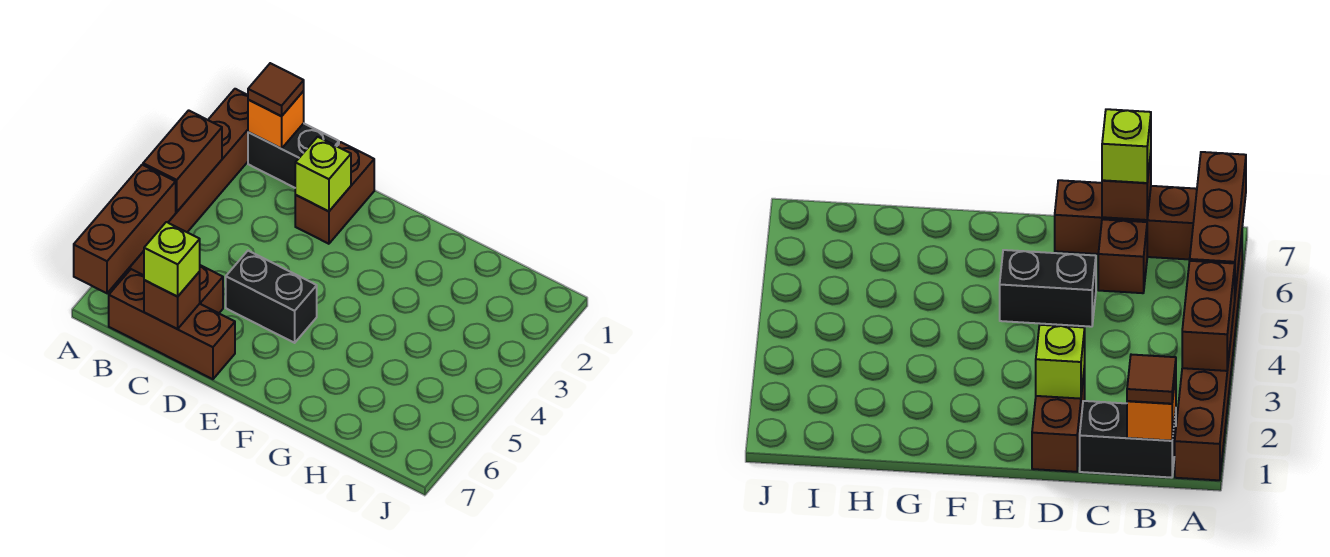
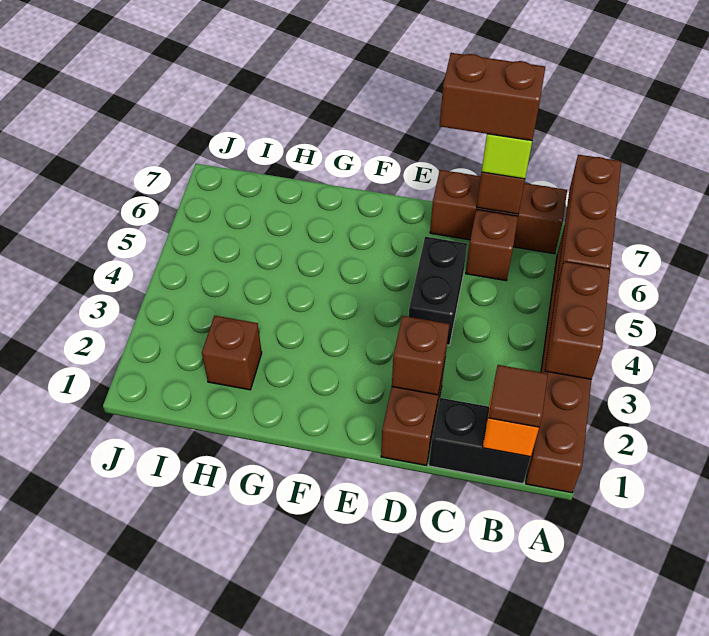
none -> brown brick C7:D7 level 4
lime brick D2 level 2 -> brown brick D2 level 2
black brick D5:E5 level 1 -> black brick D4:D5 level 1
none -> brown brick H2 level 1

